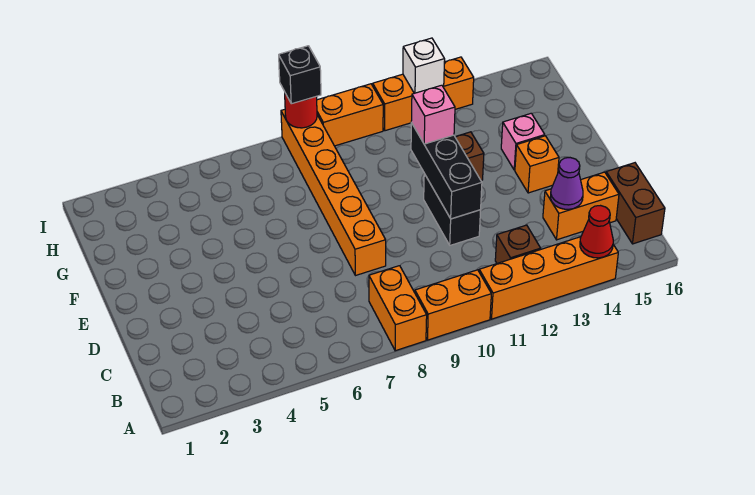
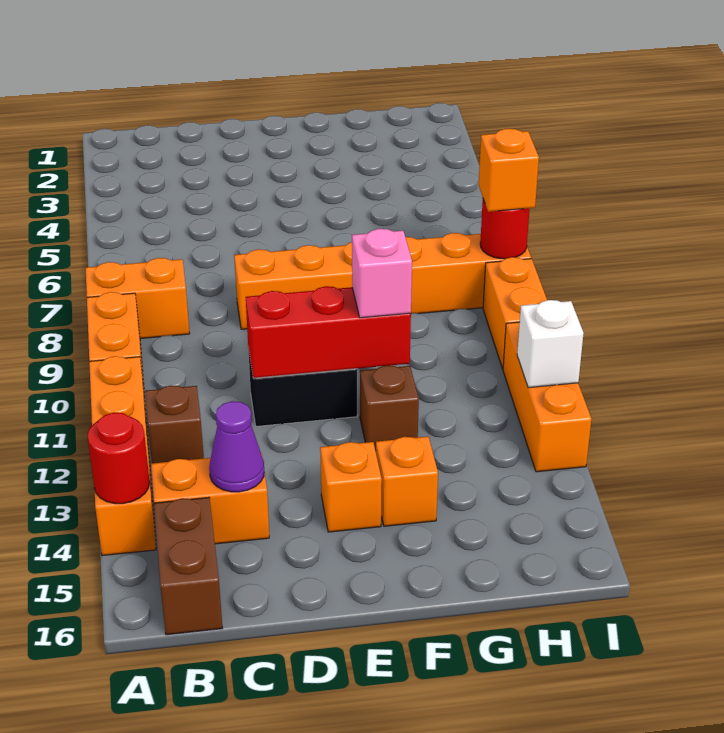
red cone A14 level 2 -> red round brick A14 level 2
brown brick B16:C16 level 1 -> brown brick B15:B16 level 1
orange brick C14:C15 level 1 -> orange brick B14:C14 level 1
black brick D11:F11 level 2 -> red brick D11:F11 level 2
pink brick F14 level 1 -> orange brick F14 level 1
black brick I8 level 3 -> orange brick I8 level 3

